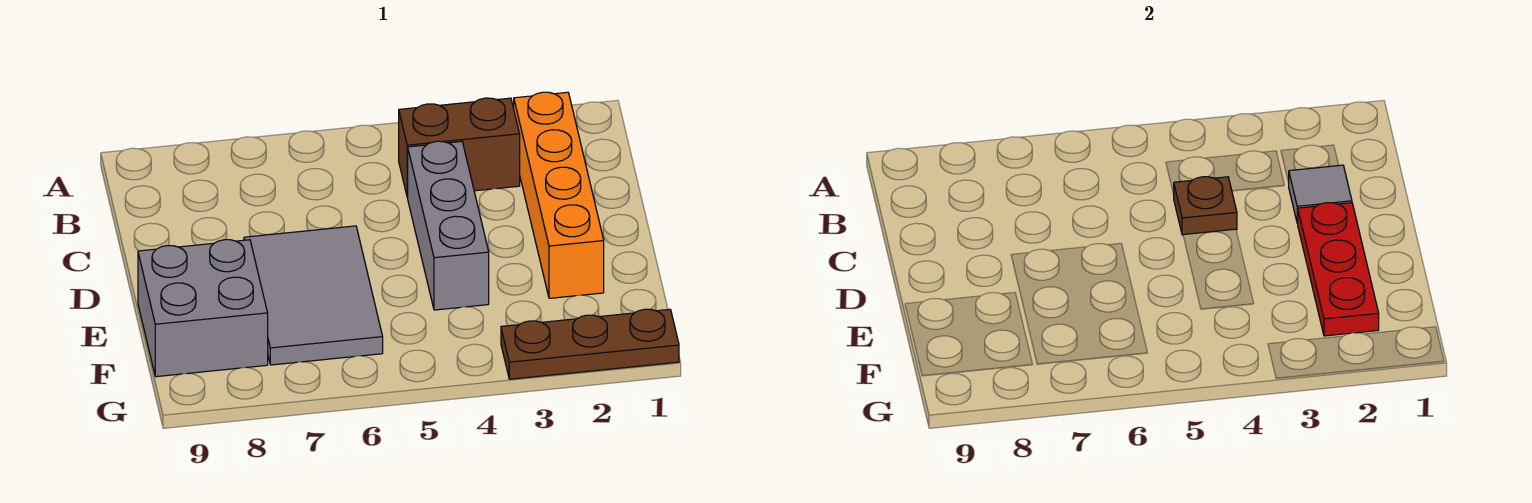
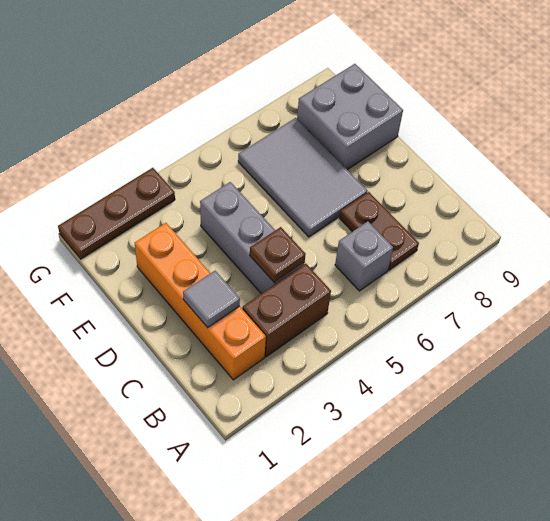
none -> grey brick B6 level 1
none -> brown plate B7:C7 level 1
red plate D2:F2 level 2 -> none

